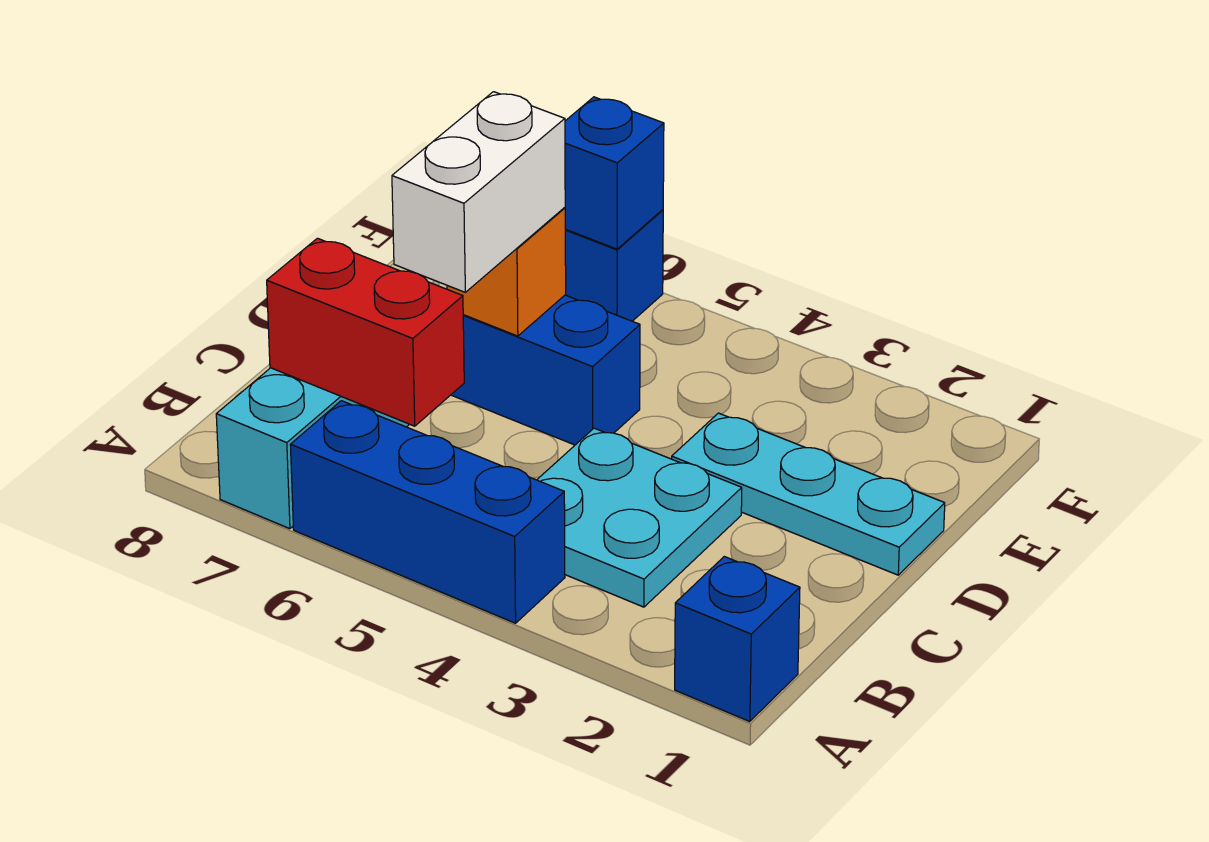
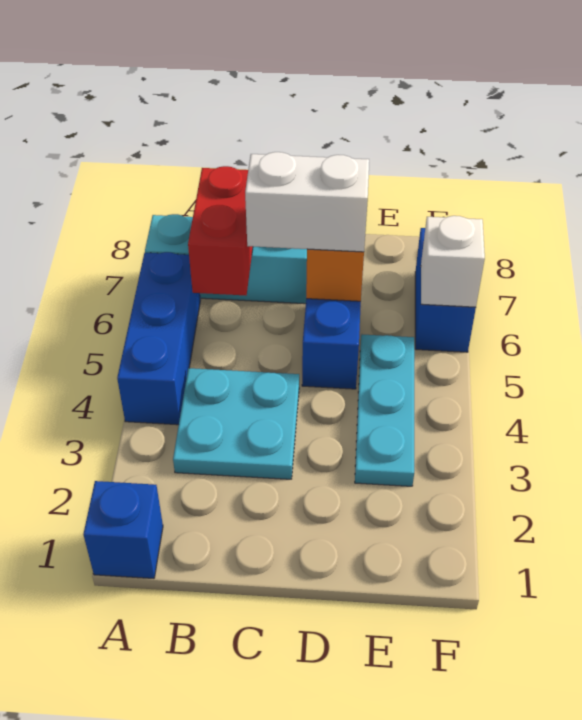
cyan plate D1:D3 level 1 -> cyan plate E3:E5 level 1
blue brick F6 level 2 -> white brick F6 level 2

